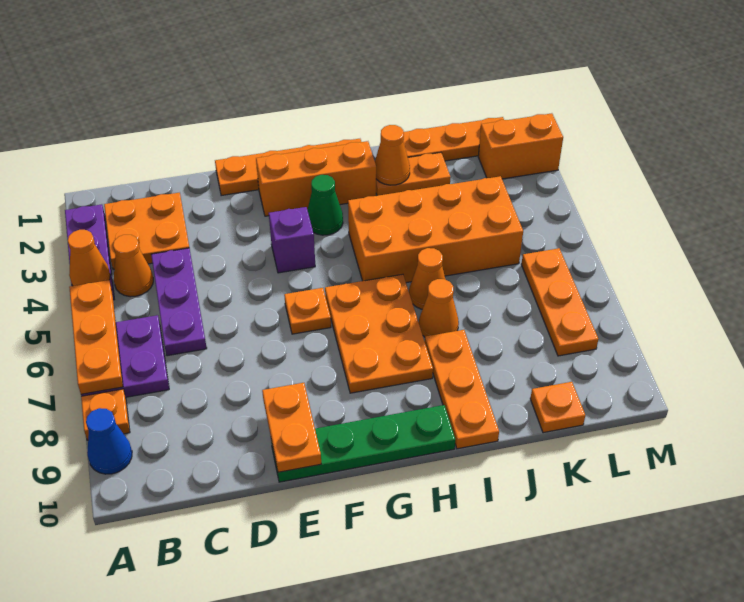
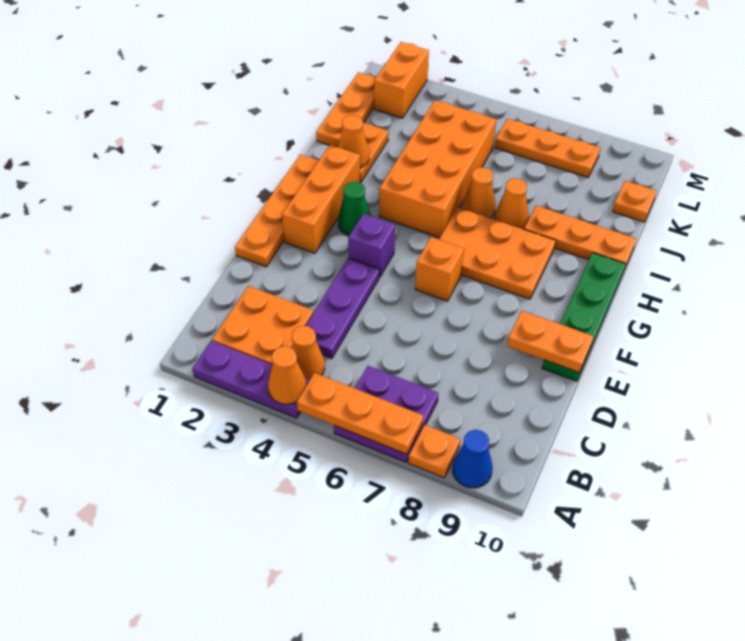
purple plate C4:C6 level 1 -> purple plate C4:E4 level 1
orange plate F6 level 1 -> orange brick F6 level 1

